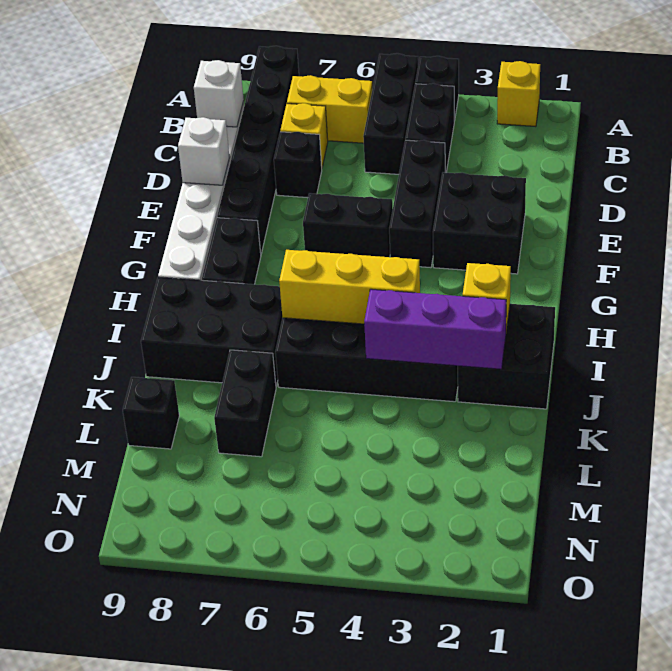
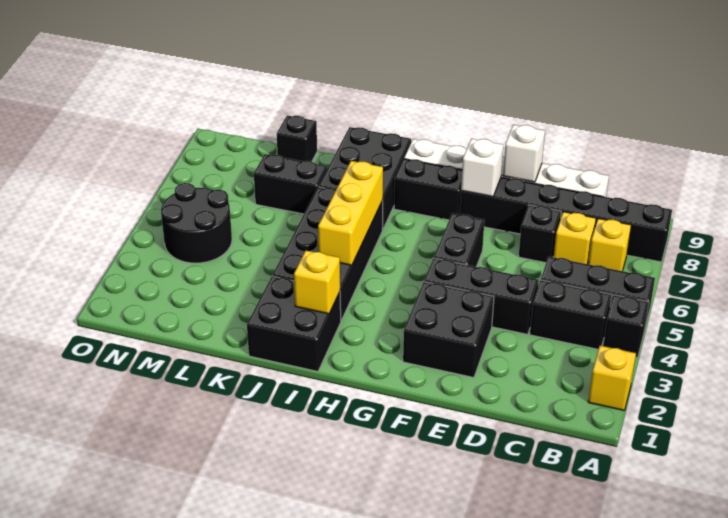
yellow brick B6:B7 level 1 -> yellow brick B7 level 1
white brick C9 level 2 -> white brick F8 level 2
purple brick J2:J4 level 2 -> none
none -> black round brick M4:N5 level 1

